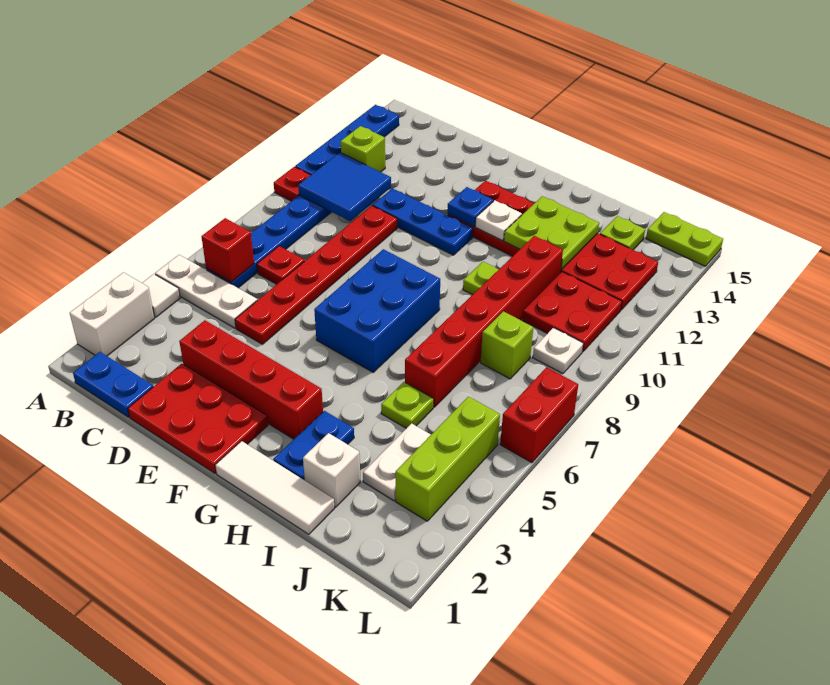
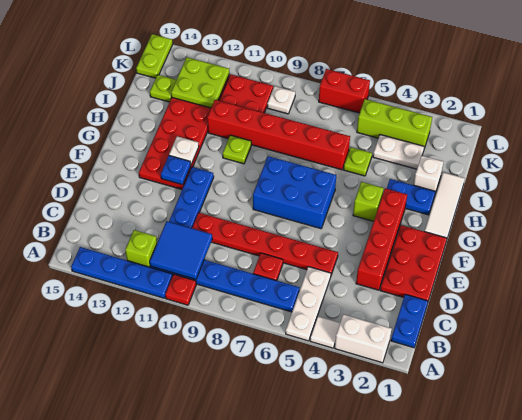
red brick B6 level 2 -> none
lime plate H12:I13 level 2 -> lime plate J12:K13 level 2
lime brick J8 level 1 -> lime brick G4 level 1

